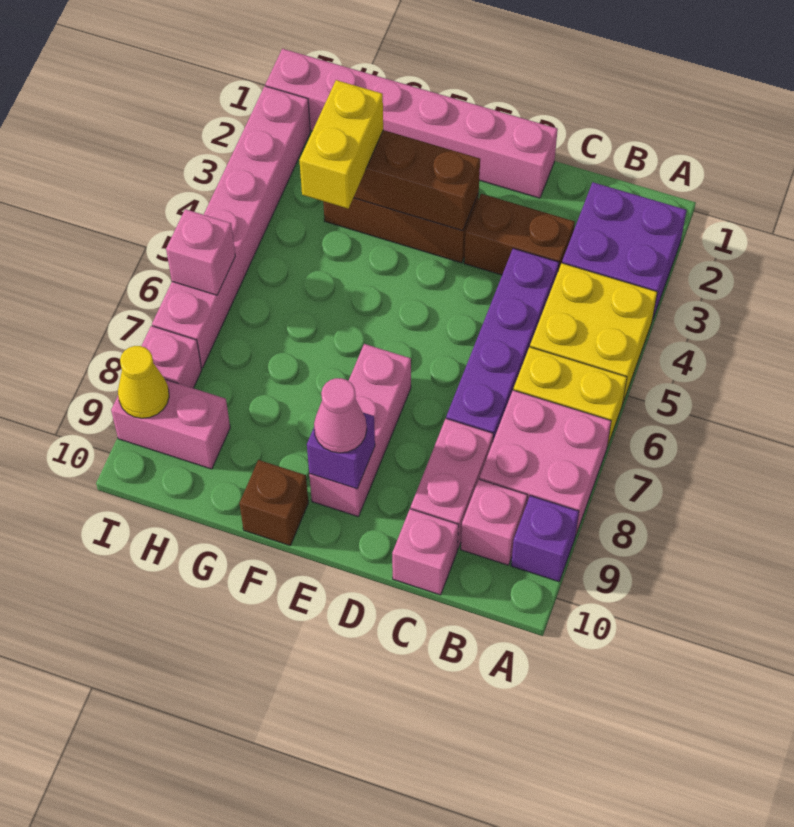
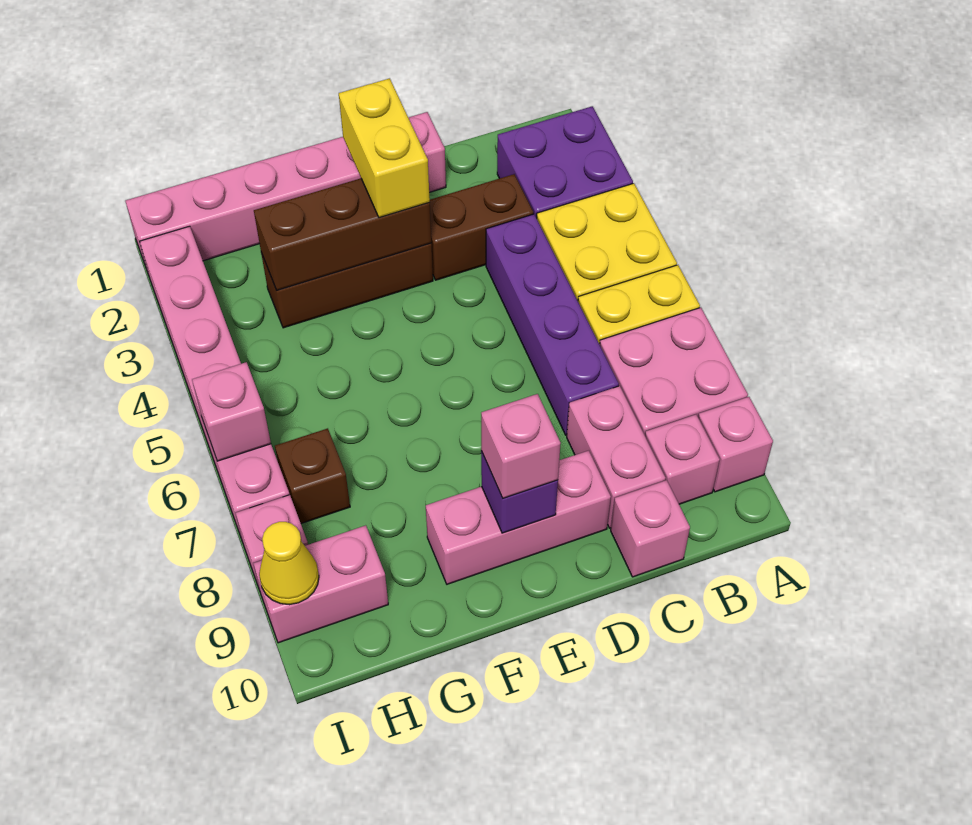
purple brick A9 level 1 -> pink brick A9 level 1
pink brick E7:E9 level 1 -> pink brick D9:F9 level 1
pink cone E9 level 3 -> pink brick E9 level 3
brown brick F10 level 1 -> brown brick H7 level 1
yellow brick G3:G4 level 3 -> yellow brick E2:E3 level 3

